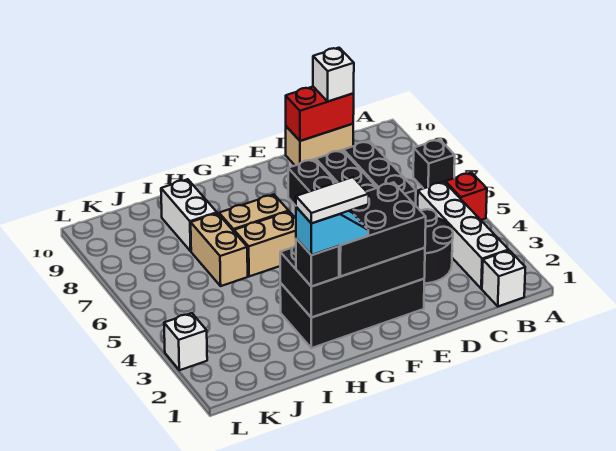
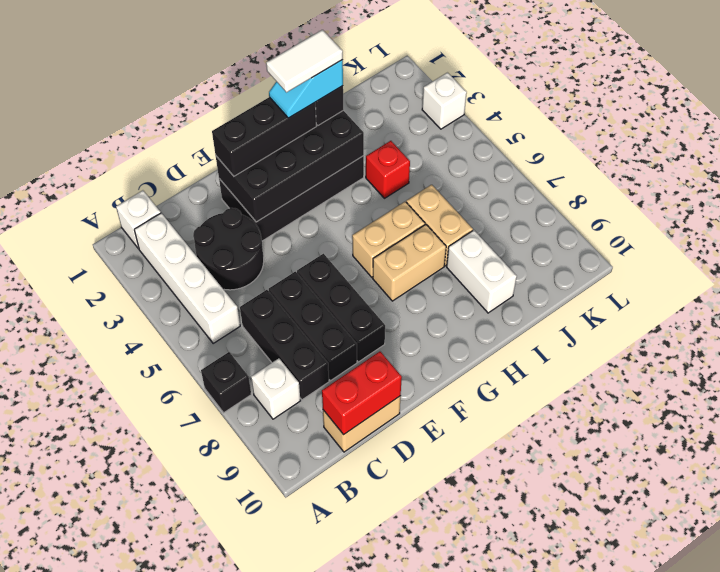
red brick A5 level 1 -> red brick I4 level 1
white brick C10 level 3 -> white brick B8 level 1
black brick E2:G3 level 3 -> black brick E2:G2 level 3

